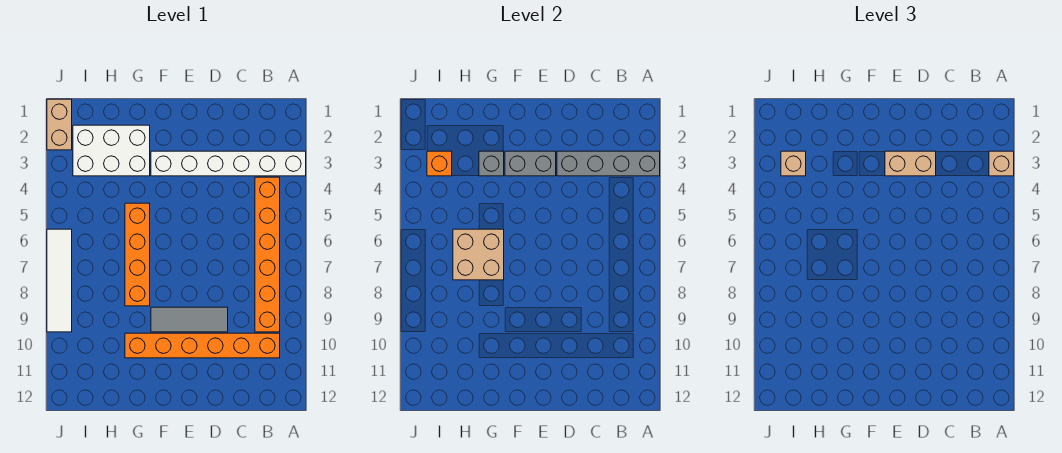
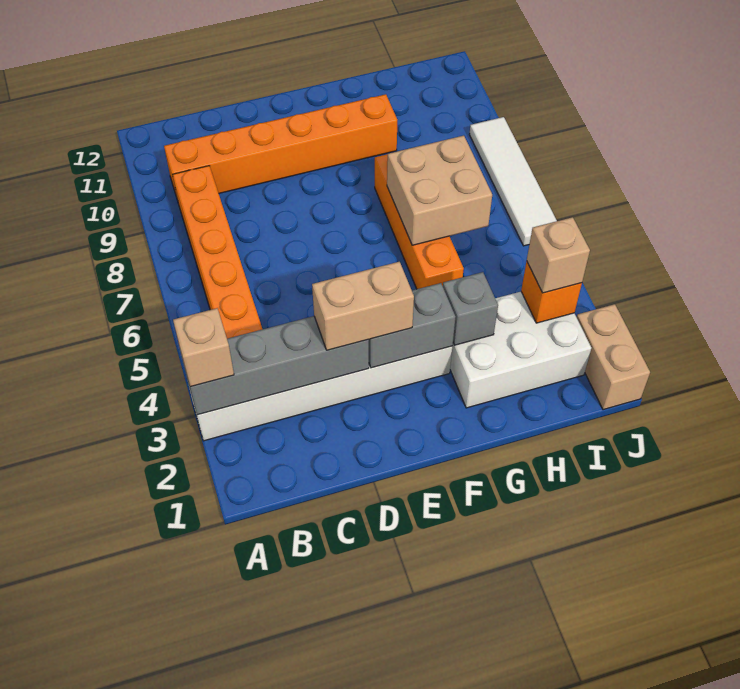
grey tile D9:F9 level 1 -> none

